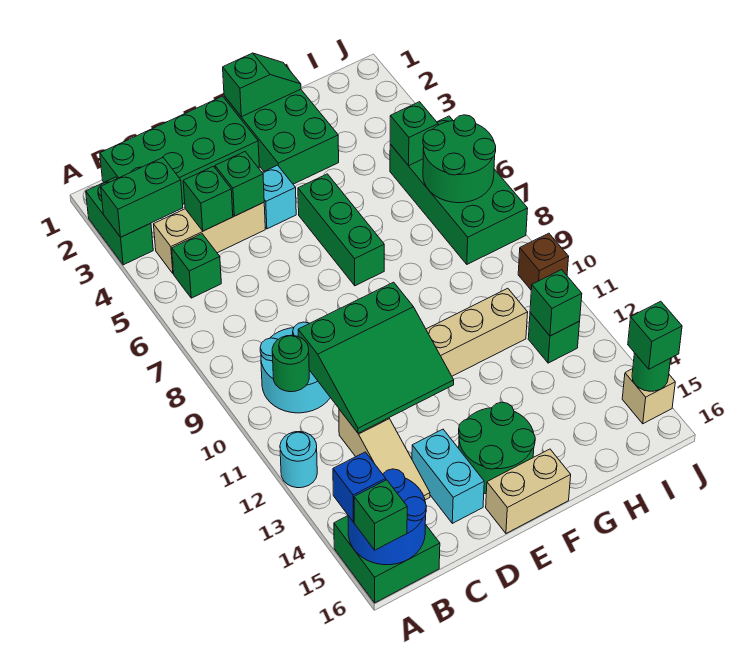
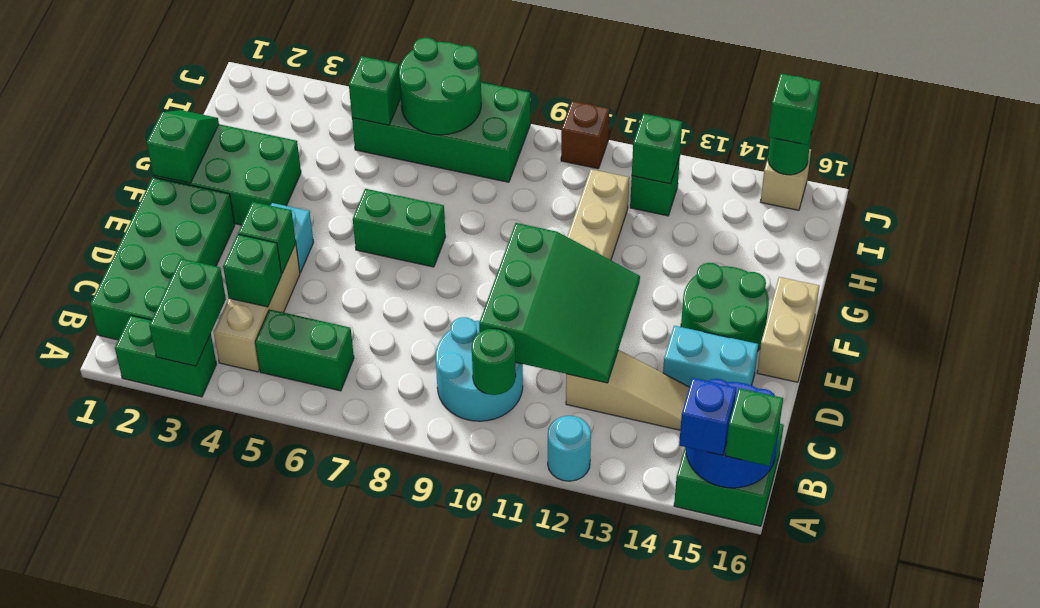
green brick B5 level 1 -> green brick B5:B6 level 1
green brick F5:F7 level 1 -> green brick F6:F7 level 1

